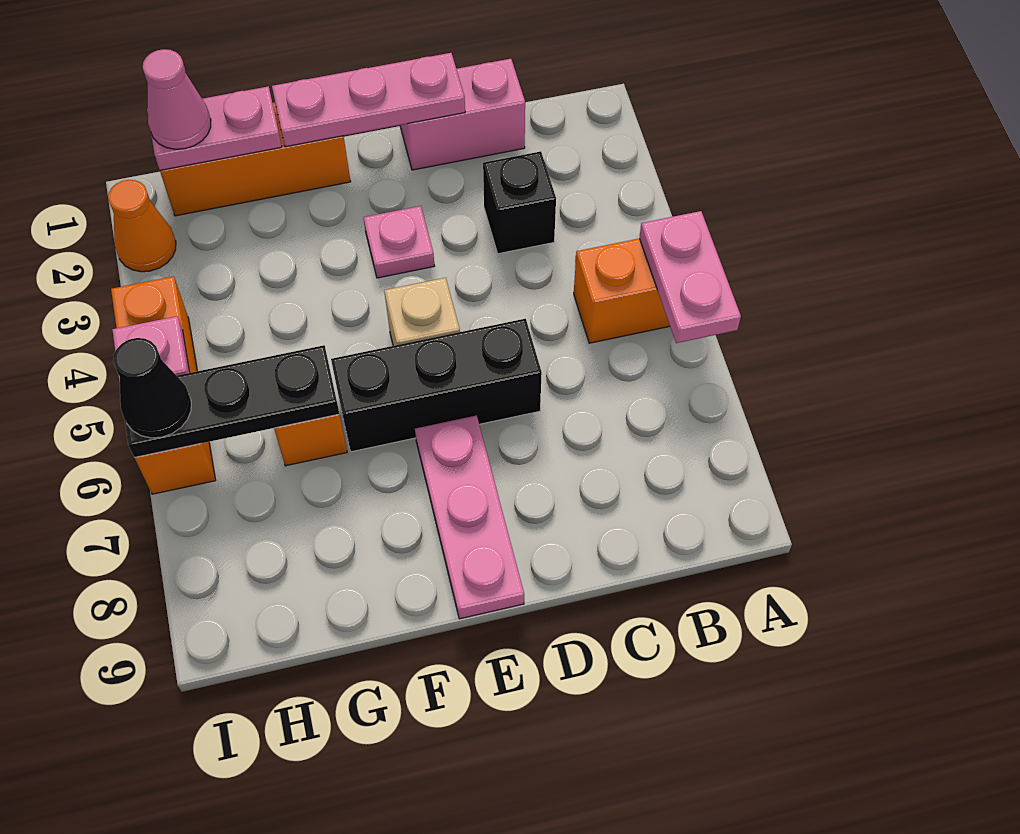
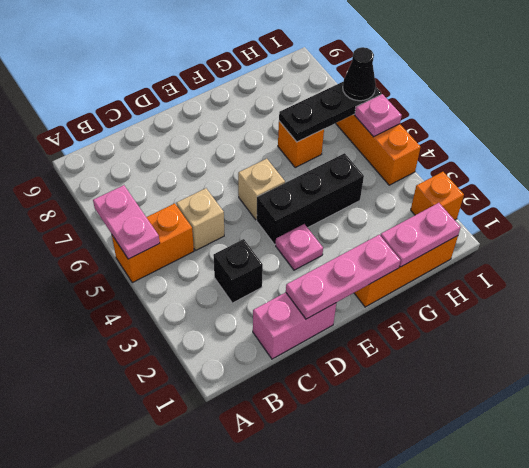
none -> tan brick C5 level 1
black brick D6:F6 level 1 -> black brick E4:G4 level 1
pink plate E7:E9 level 1 -> none
pink cone H1 level 3 -> none
orange cone I2 level 1 -> orange brick I2 level 1

